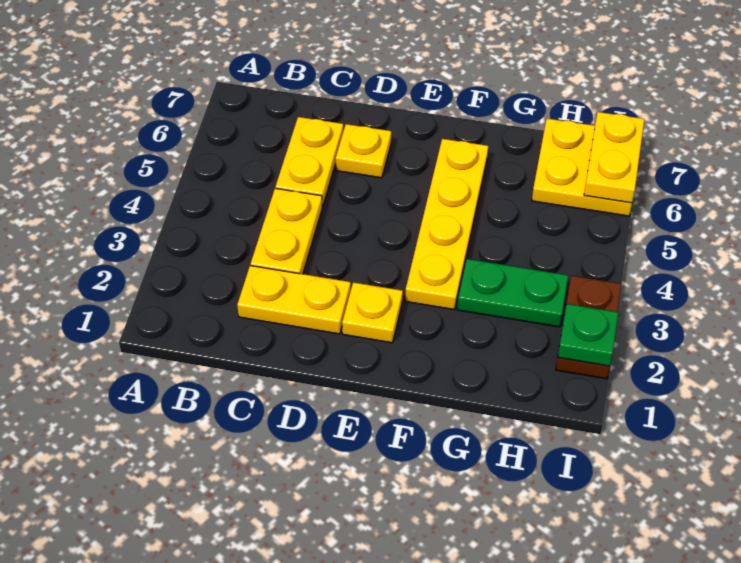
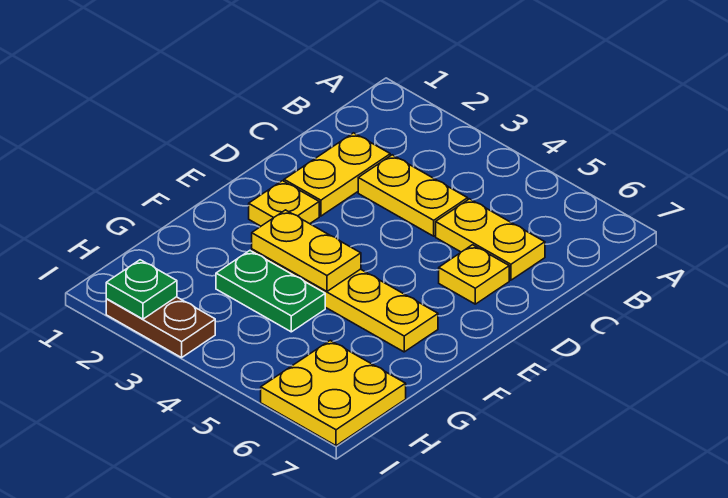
green plate G3:H3 level 1 -> green plate G3:G4 level 1
yellow plate I6:I7 level 2 -> yellow plate F3:F4 level 2

